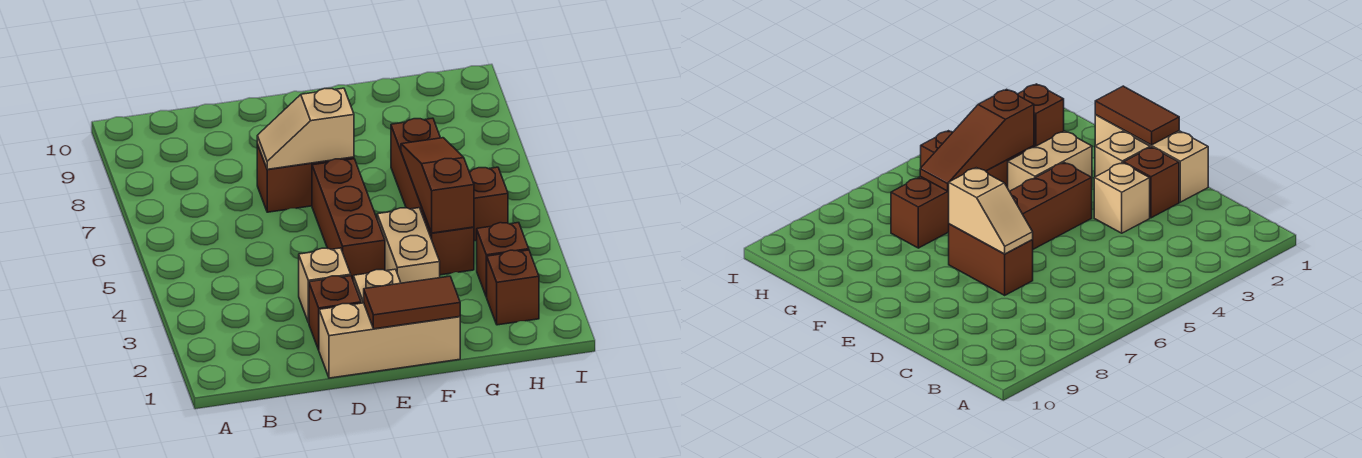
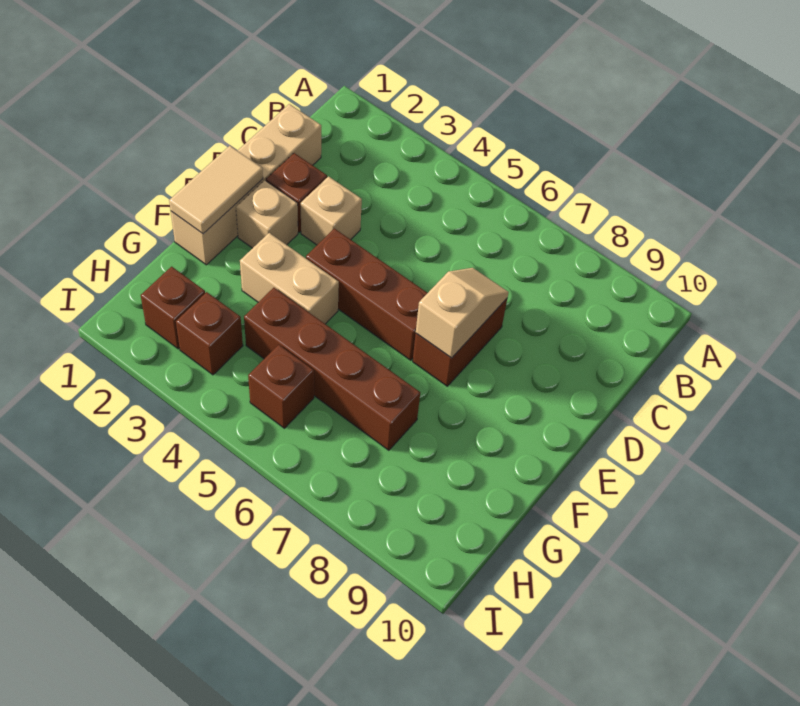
tan brick D1:F1 level 1 -> tan brick C1:F1 level 1
brown tile E1:F1 level 2 -> tan tile E1:F1 level 2
brown slope G4:G6 level 2 top 4 -> none

